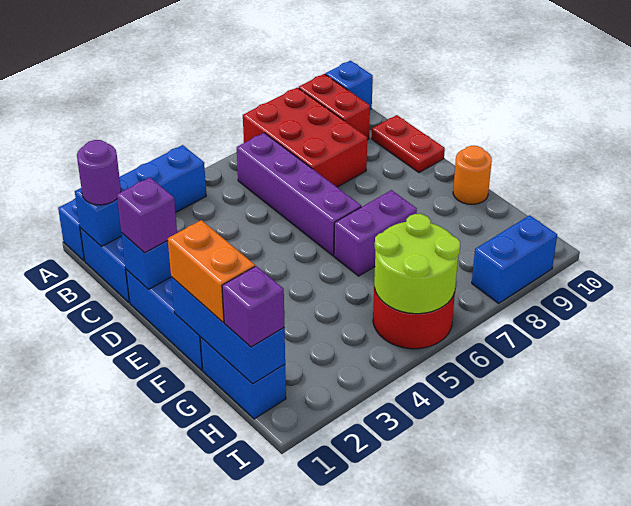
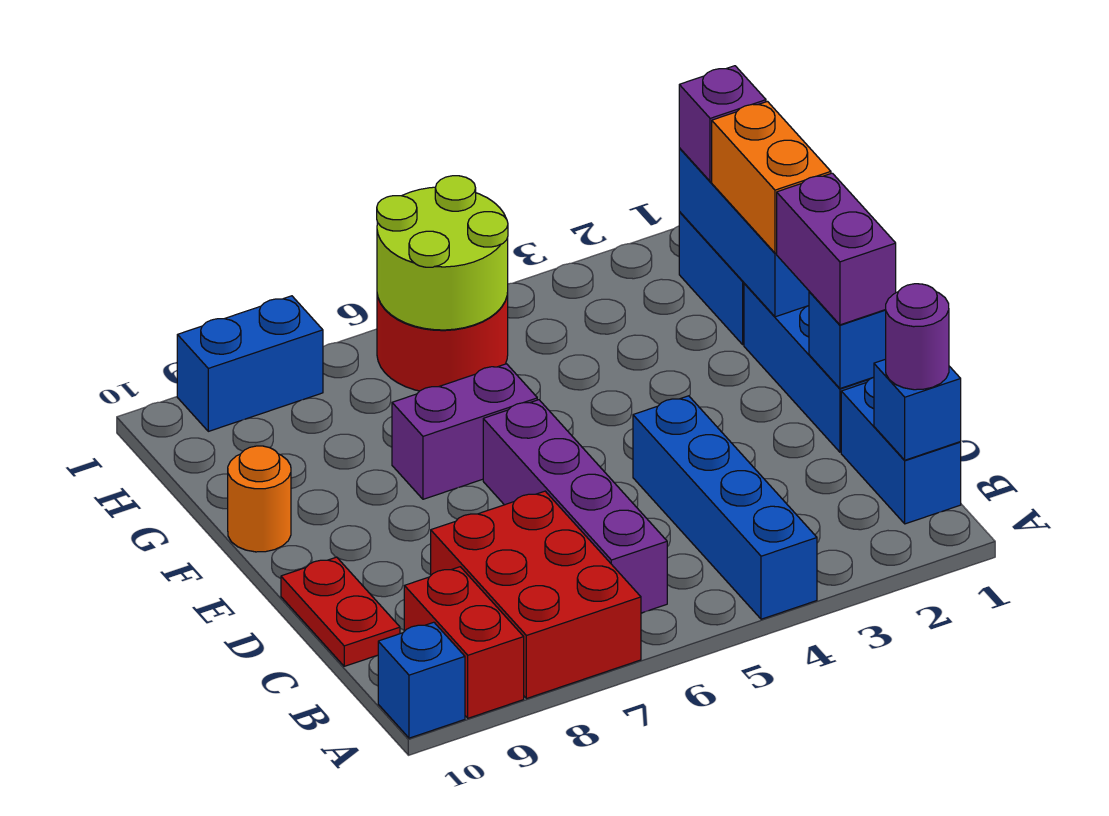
blue brick A1:A4 level 1 -> blue brick A4:D4 level 1
purple brick D1 level 3 -> purple brick D1:E1 level 3

